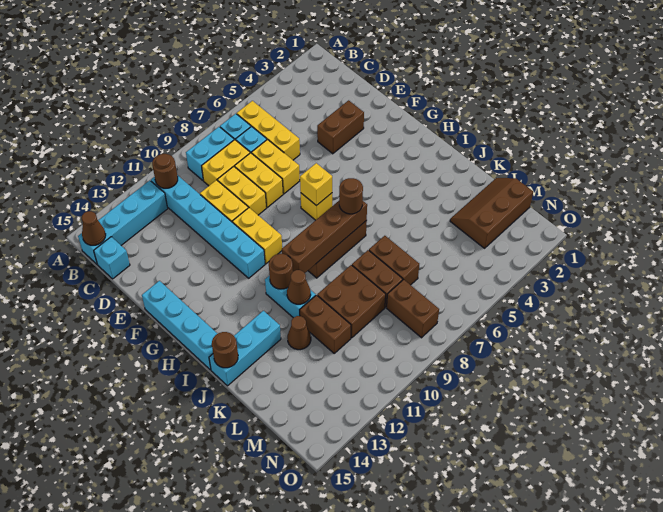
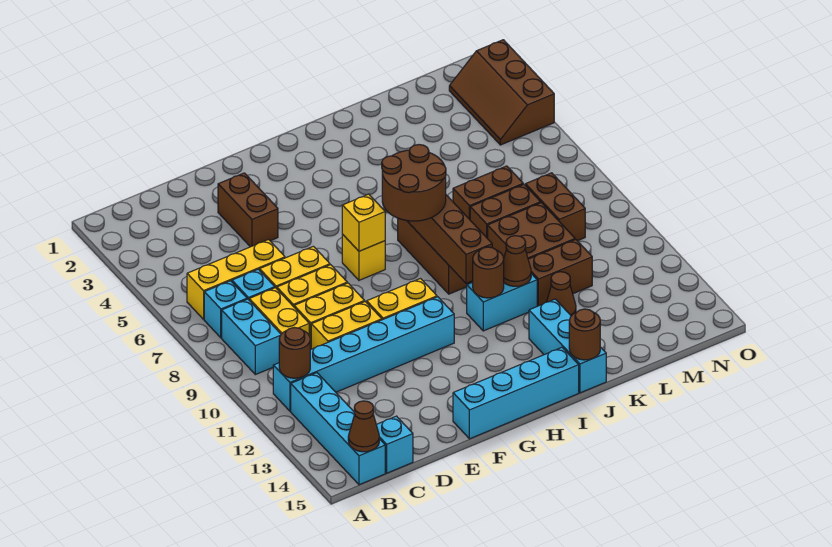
brown round brick I7 level 3 -> brown round brick H7:I8 level 3
brown slope L1:M3 level 1 top M -> brown slope N2:O4 level 1 top O
brown brick M8:N8 level 1 -> brown brick M8:M9 level 1

